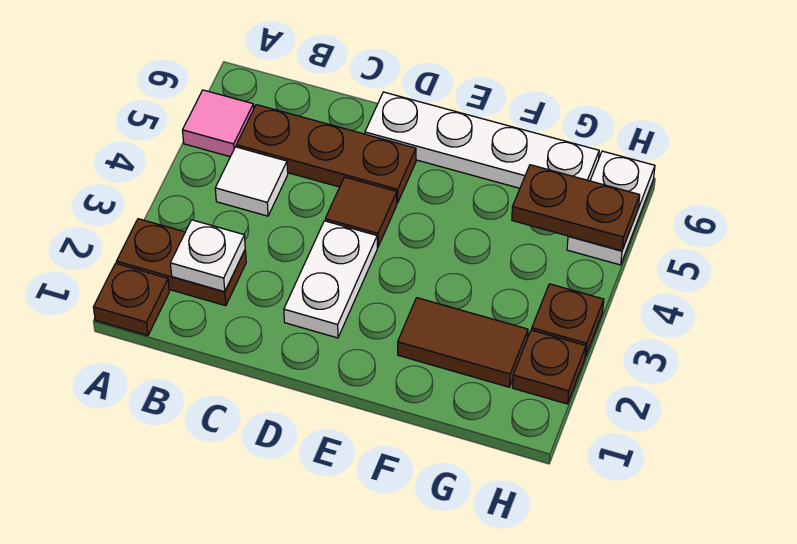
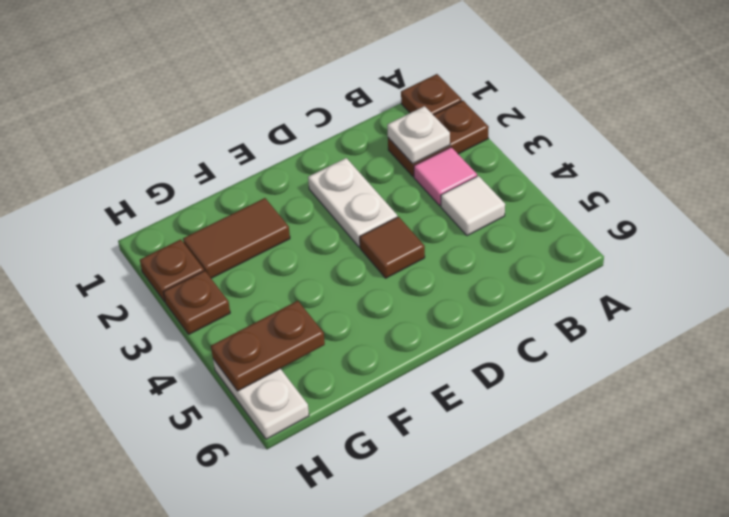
pink tile A5 level 1 -> pink tile B3 level 1
brown plate B5:D5 level 1 -> none
white plate D6:G6 level 1 -> none

